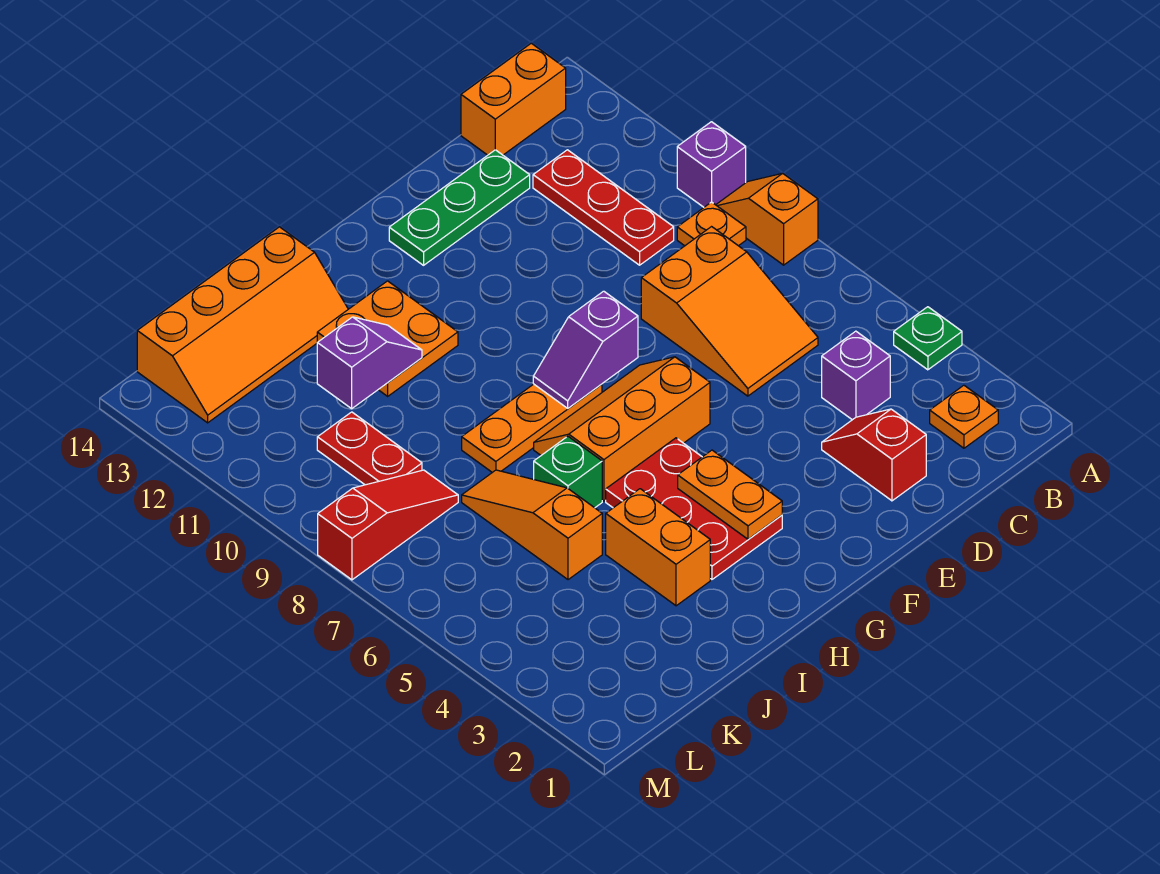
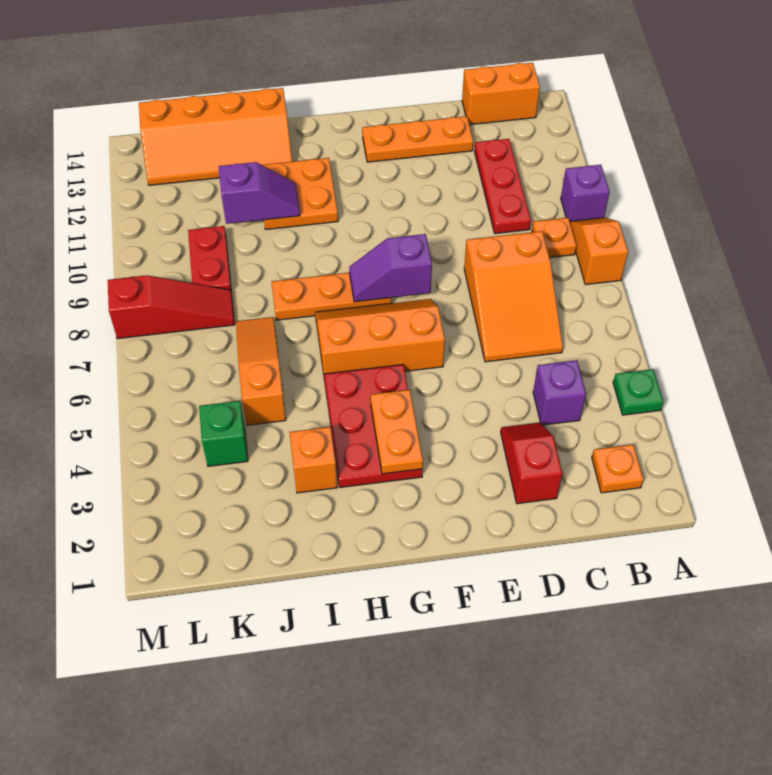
green plate D13:F13 level 1 -> orange plate D13:F13 level 1
orange brick I3:I4 level 1 -> orange brick I3 level 1
green brick I6 level 1 -> green brick K4 level 1

